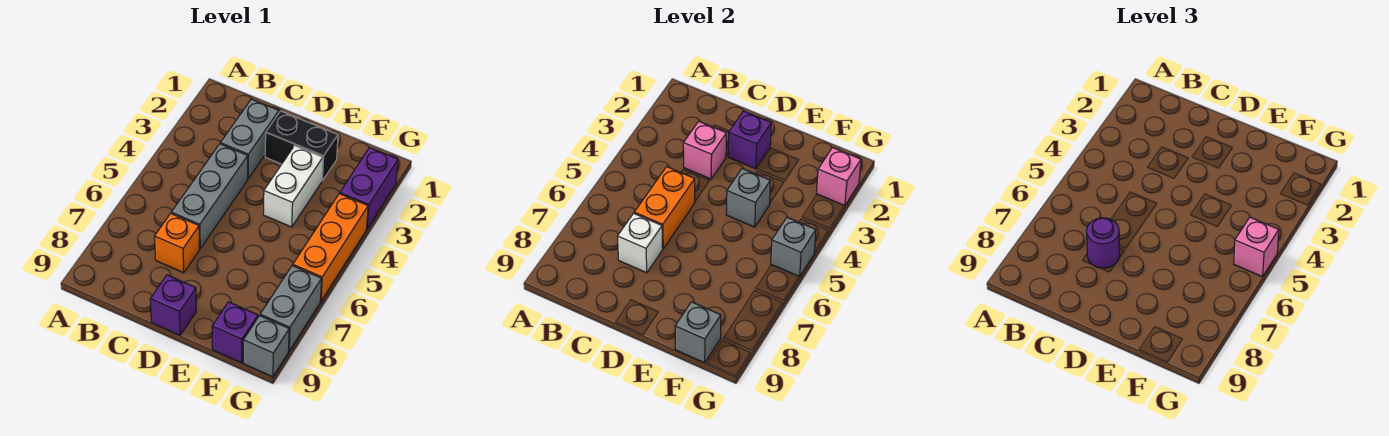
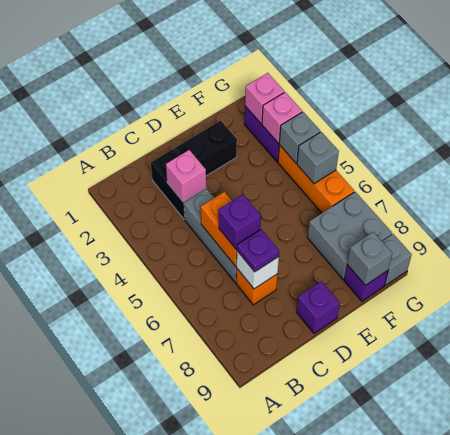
grey brick C2:C3 level 1 -> black brick C2:C3 level 1
purple round brick C7 level 3 -> purple plate C7 level 3
purple brick D2 level 2 -> purple brick C6 level 3
white brick E3:E4 level 1 -> none
grey brick E4 level 2 -> grey brick G4 level 2
pink brick G5 level 3 -> pink brick G3 level 2
grey brick G7:G8 level 1 -> grey brick F7:G8 level 1

